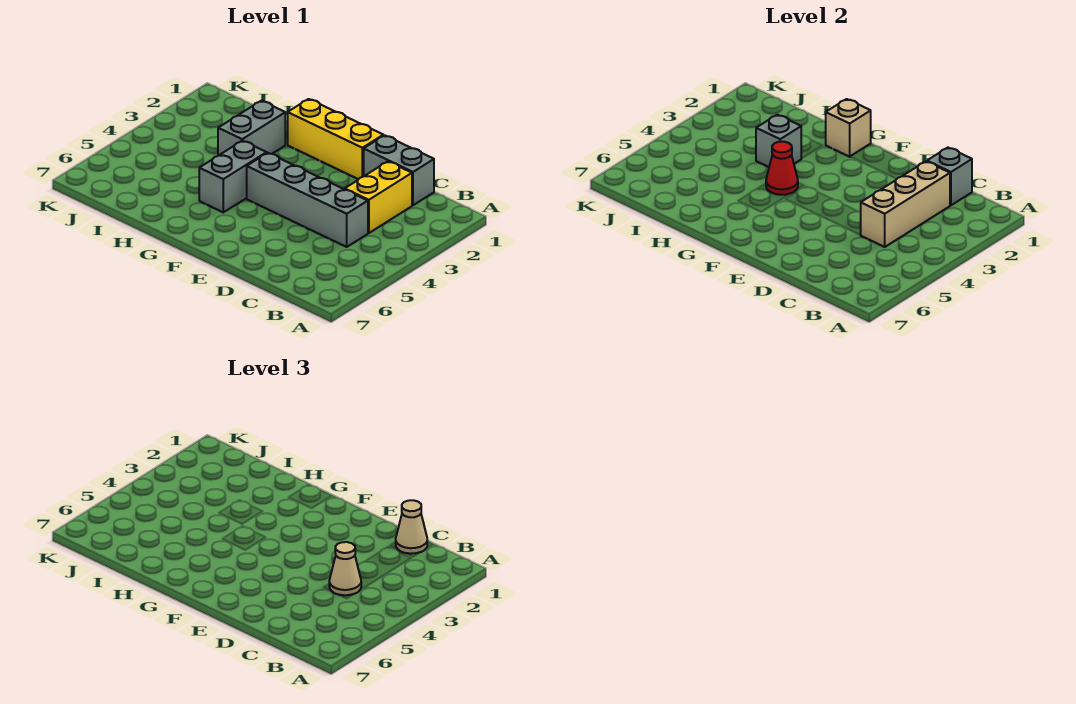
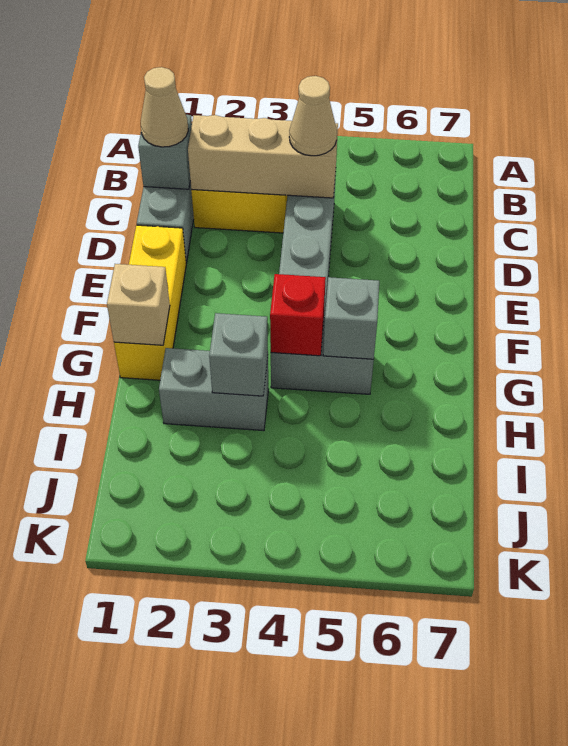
red cone G4 level 2 -> red brick G4 level 2
none -> grey brick G5 level 2

